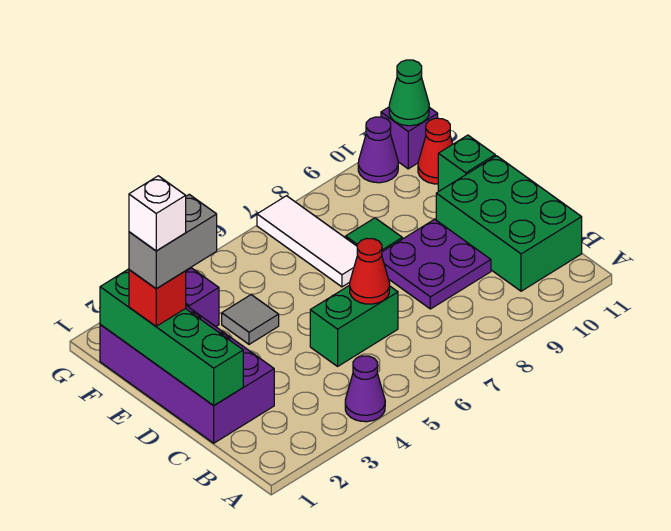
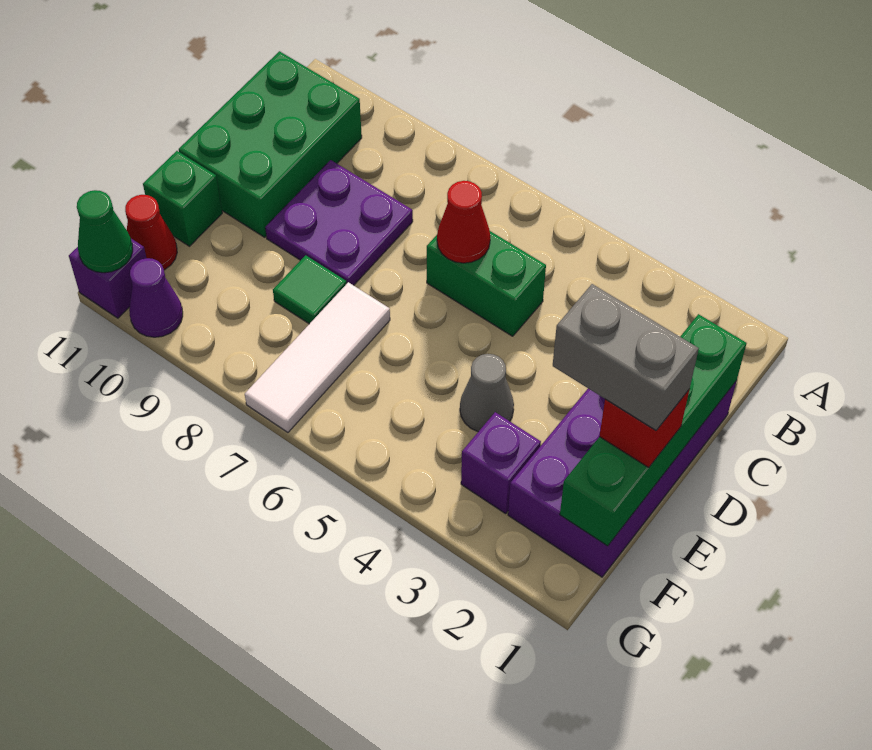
purple cone A4 level 1 -> none
white brick E1 level 5 -> none
grey tile E4 level 1 -> grey cone E4 level 1

